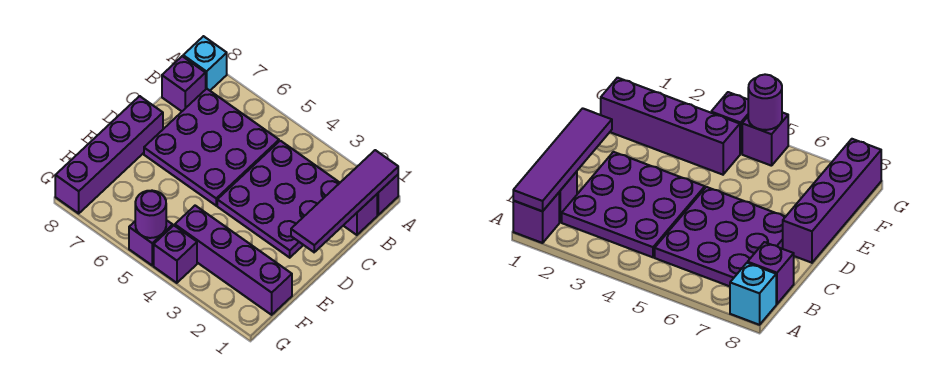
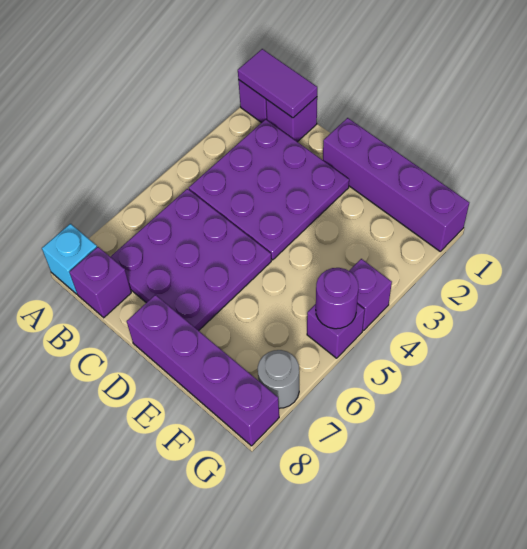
purple tile A1:D1 level 2 -> purple tile A1:B1 level 2
purple brick F1:F4 level 1 -> purple brick D1:G1 level 1
none -> grey round brick G7 level 1

